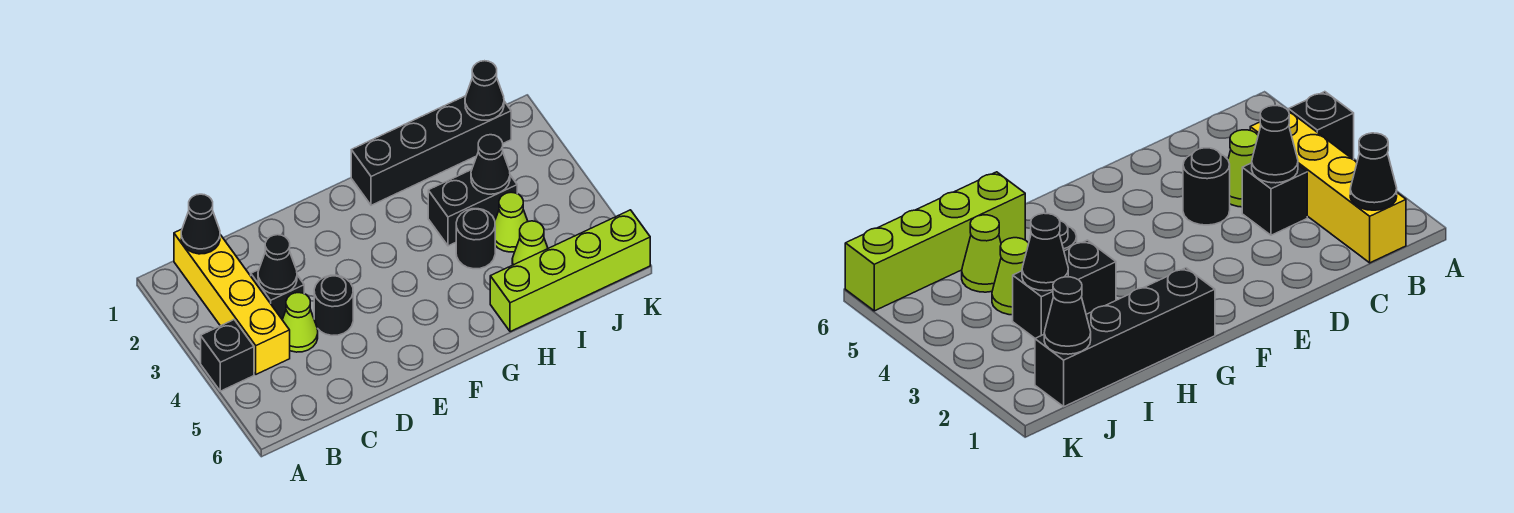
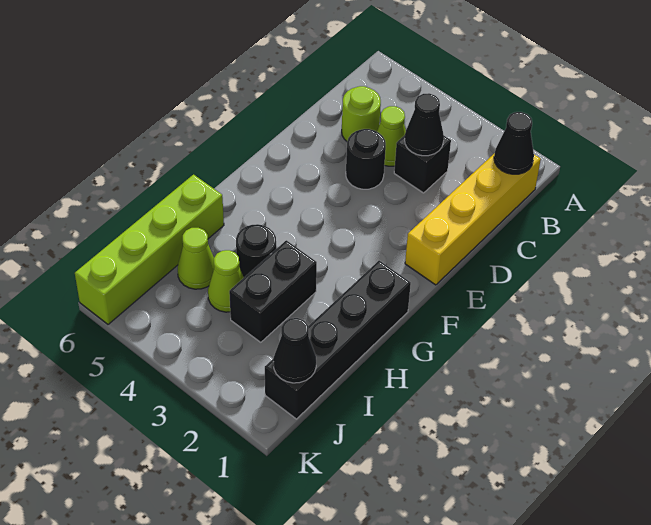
black brick A4 level 1 -> none
yellow brick B1:B4 level 1 -> yellow brick B1:E1 level 1
none -> lime round brick C5 level 1
black cone I3 level 2 -> none

